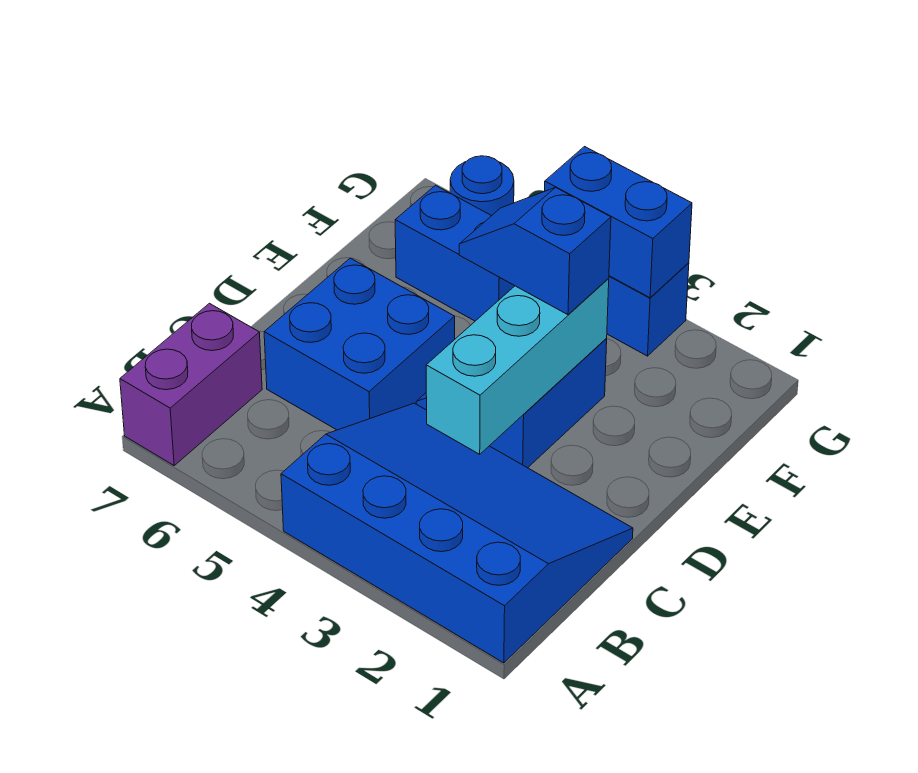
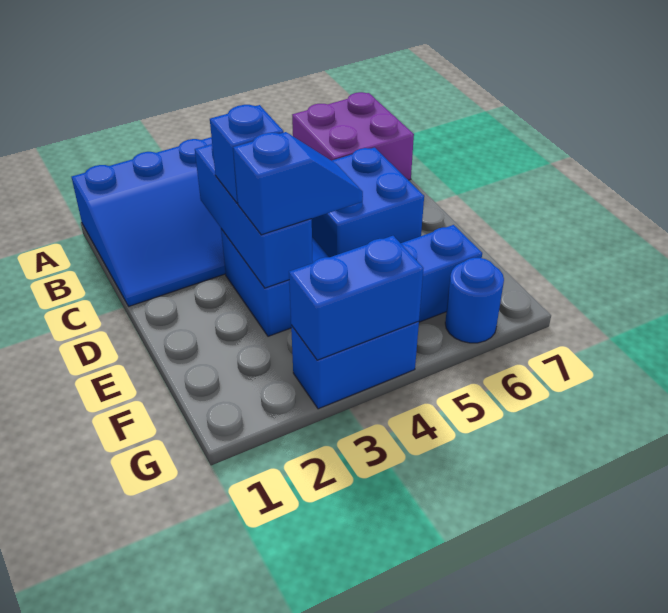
purple brick A7:B7 level 1 -> purple brick A6:B7 level 1
cyan brick C3:E3 level 2 -> blue brick C3:E3 level 2
none -> blue brick D3 level 3

